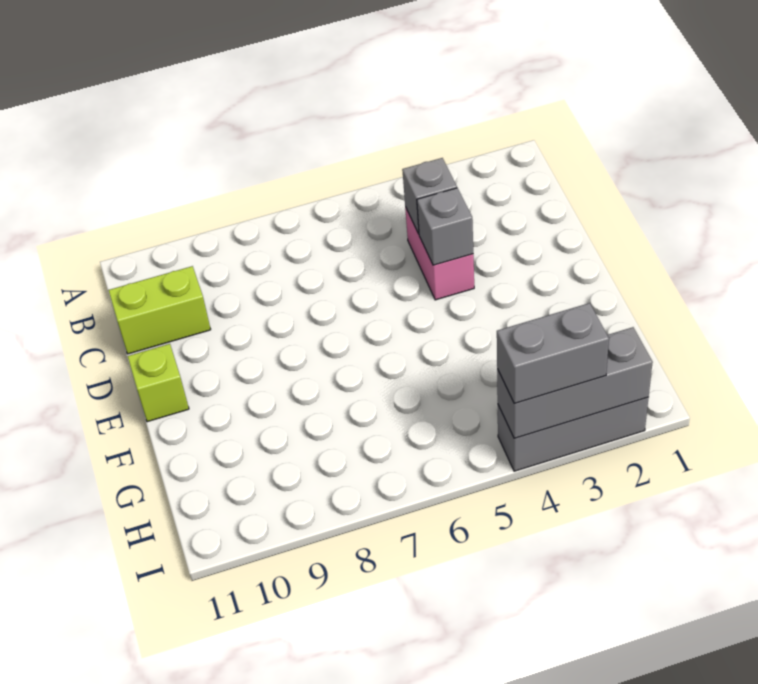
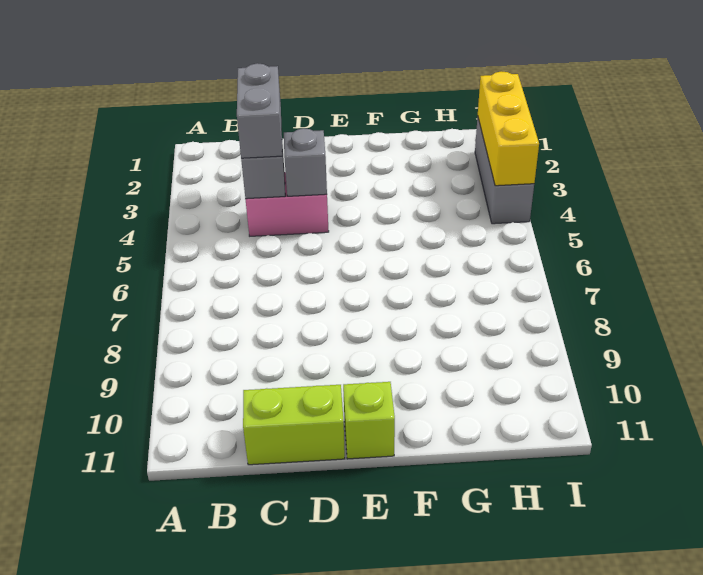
lime brick C10:C11 level 1 -> lime brick C11:D11 level 1
grey brick I2:I4 level 2 -> yellow brick I2:I4 level 2
grey brick I3:I4 level 3 -> grey brick C3:C4 level 3

